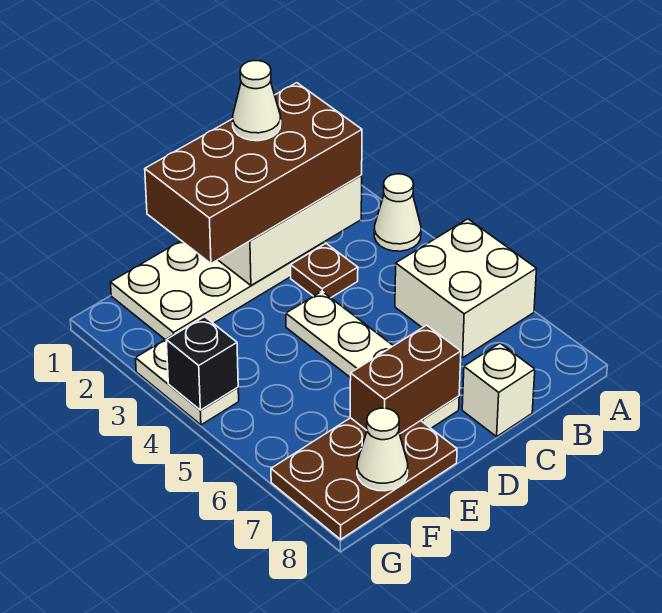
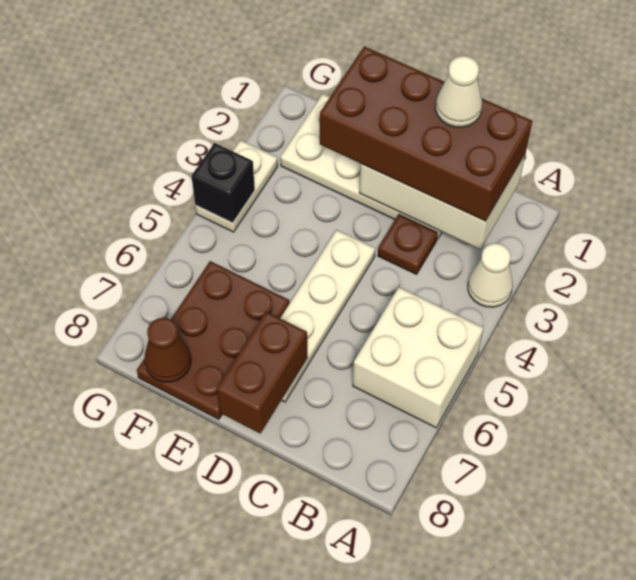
white brick C8 level 1 -> none
brown brick D7:E7 level 2 -> brown brick D7:D8 level 2
brown plate E7:G8 level 1 -> brown plate E6:F8 level 1
white cone F8 level 2 -> brown cone F8 level 2

